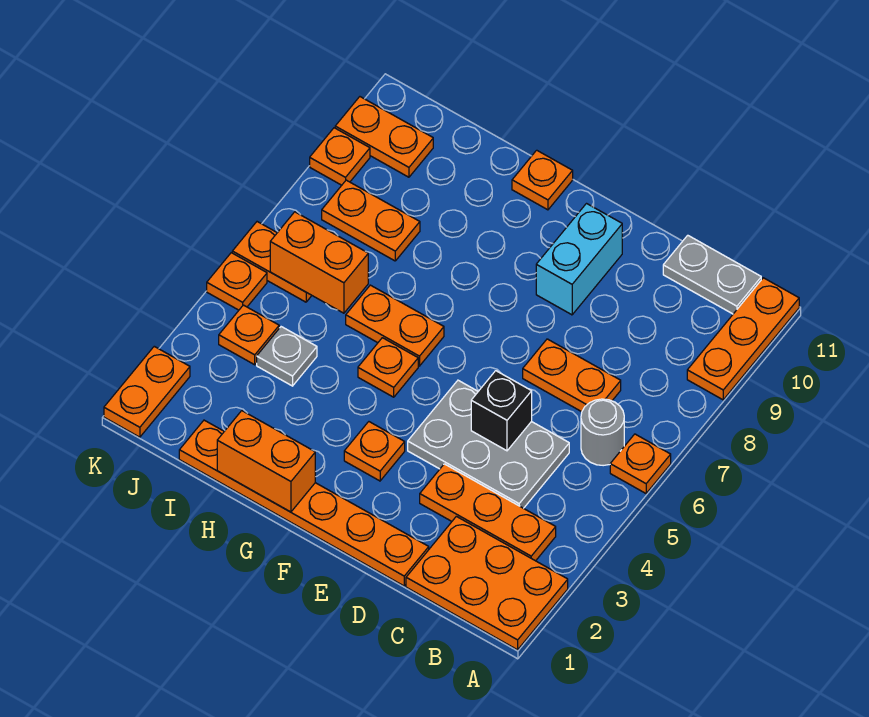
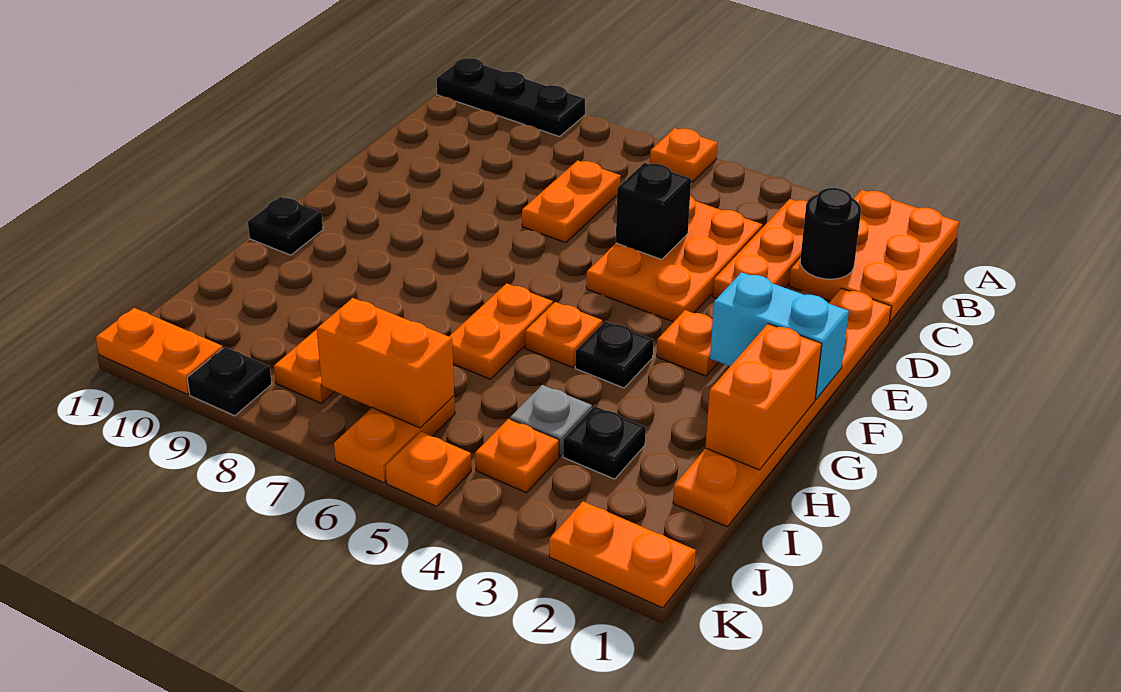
orange plate A9:A11 level 1 -> black plate A9:A11 level 1
grey round brick B6 level 1 -> none
grey plate B11:C11 level 1 -> none
none -> black round brick C2 level 2
grey plate C4:E5 level 1 -> orange plate C4:E5 level 1
cyan brick E9:E10 level 1 -> cyan brick F1:F2 level 2
none -> black plate G4 level 1
orange plate G11 level 1 -> black plate G11 level 1
none -> black plate I3 level 1
orange brick I6:J6 level 2 -> orange brick J6:J7 level 2
orange plate J10:K10 level 1 -> orange plate K10:K11 level 1
orange plate K9 level 1 -> black plate K9 level 1

